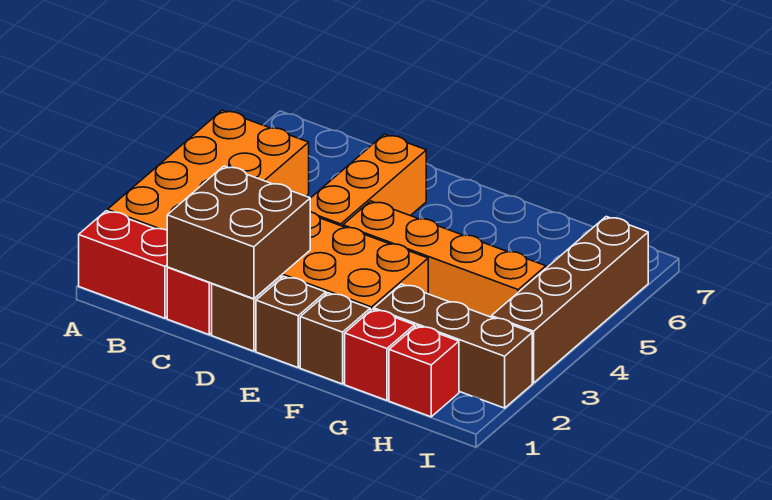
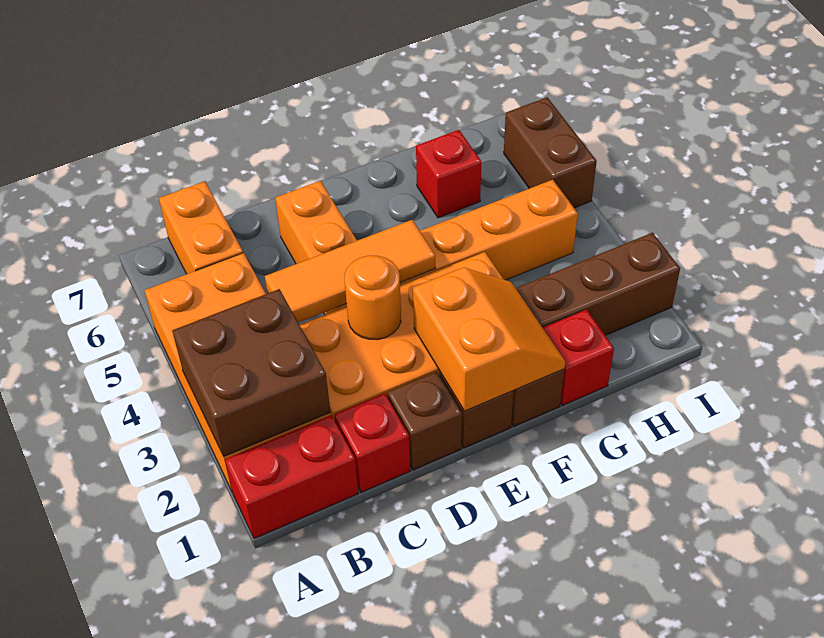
none -> orange brick B6:B7 level 1
brown brick C1:D2 level 2 -> brown brick A2:B3 level 2
none -> orange tile C4:E4 level 2
none -> orange round brick D3 level 2
none -> orange slope E1:F2 level 2 top E
red brick H1 level 1 -> red brick G6 level 1
brown brick I3:I6 level 1 -> brown brick I5:I6 level 1

